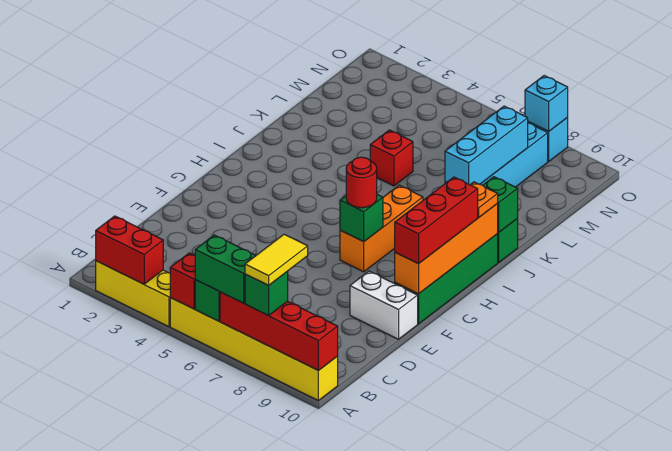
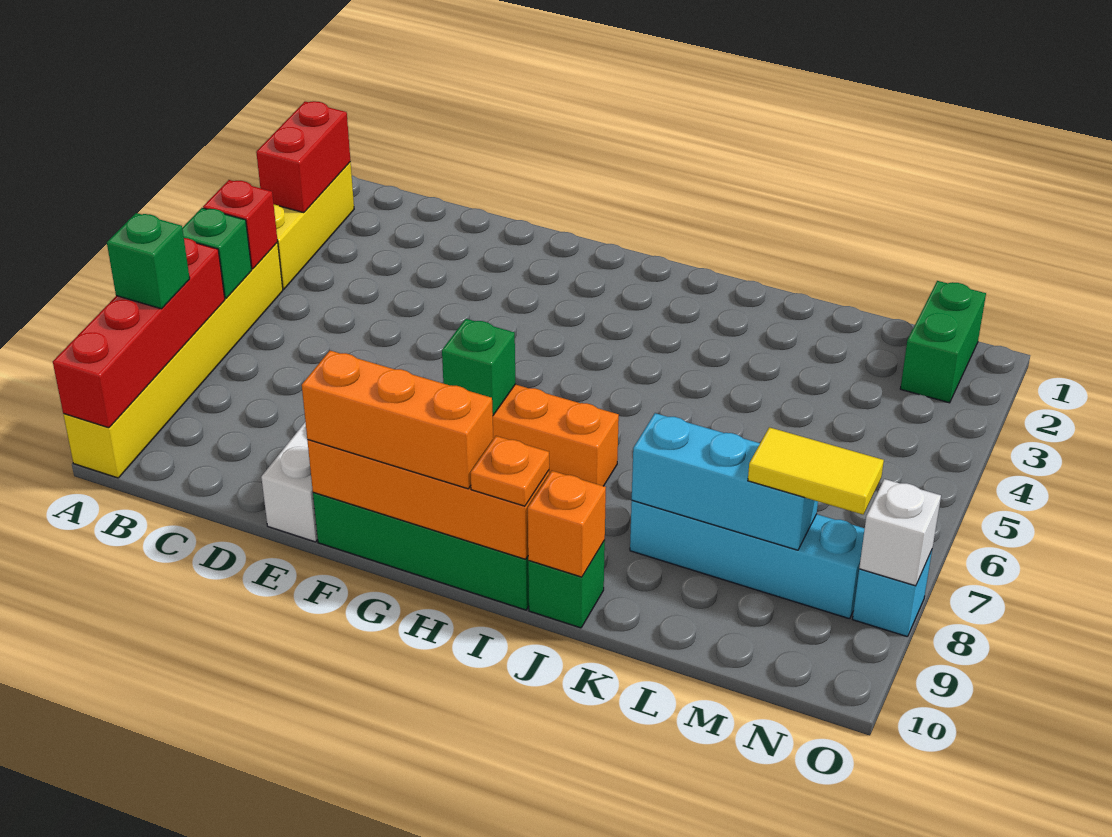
green brick A6:A7 level 3 -> green brick N1:N2 level 1
yellow tile A8:B8 level 4 -> yellow tile M8:N8 level 3
red brick F10:H10 level 3 -> orange brick F10:H10 level 3
red round brick G7 level 3 -> none
green brick J10 level 2 -> orange brick J10 level 2
red brick K5 level 1 -> none
cyan brick O8 level 2 -> white brick O8 level 2

